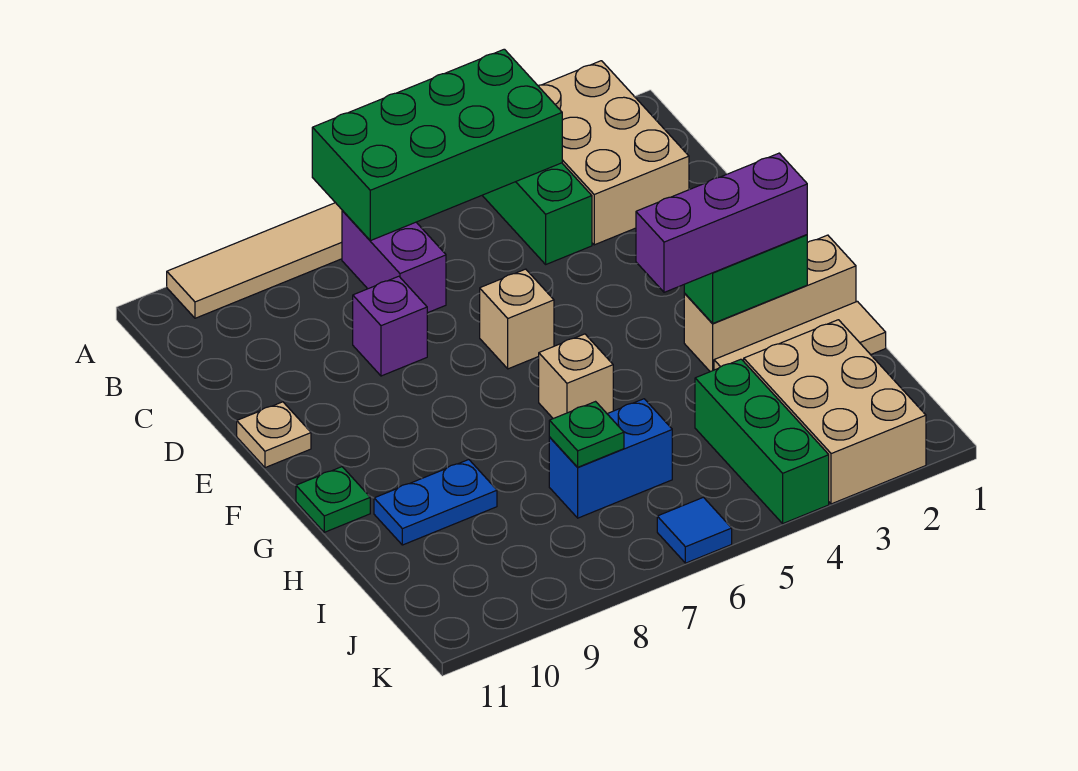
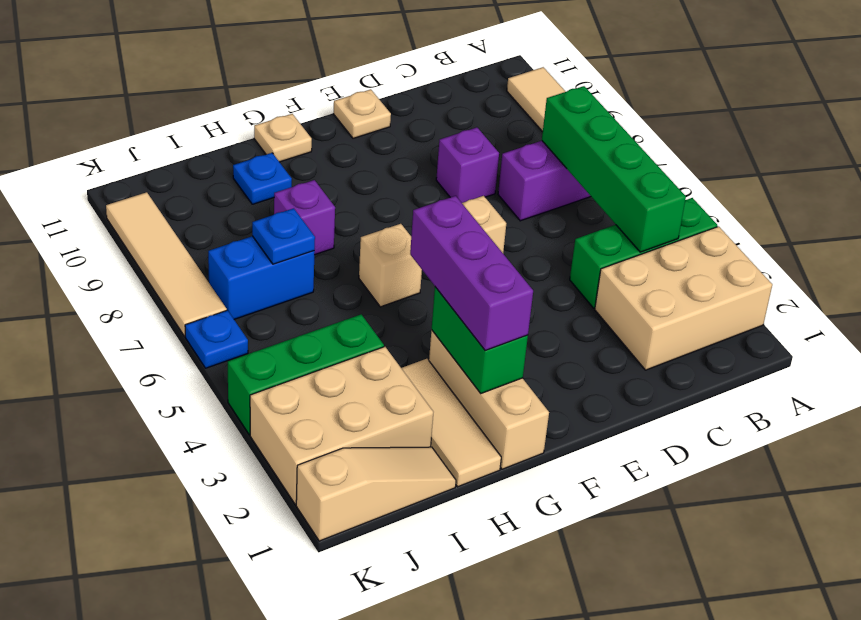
green brick A4:B7 level 2 -> green brick B4:B7 level 2
green plate G11 level 1 -> tan plate G11 level 1
none -> purple brick H8 level 1
blue plate H9:H10 level 1 -> blue plate H10 level 1
none -> tan slope I1:K1 level 1 top K
blue brick I6:I7 level 1 -> blue brick I7:J7 level 1
green plate I7 level 2 -> blue plate I7 level 2
blue tile K6 level 1 -> blue plate K6 level 1
none -> tan tile K7:K10 level 1

